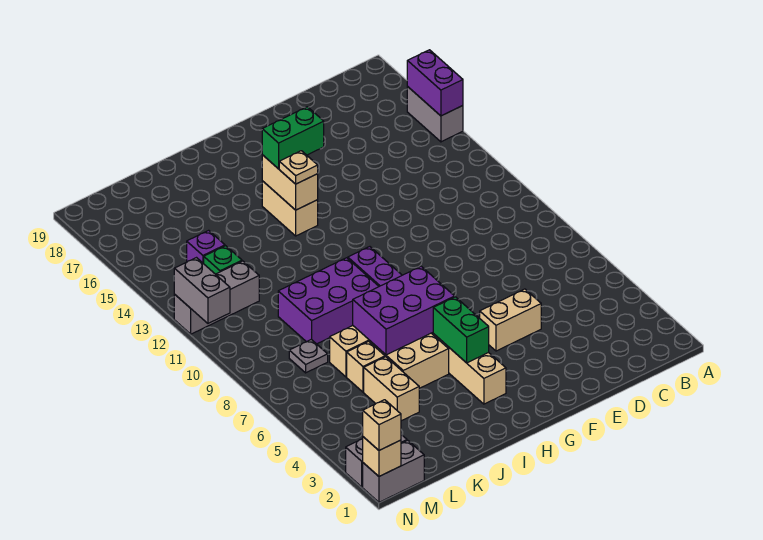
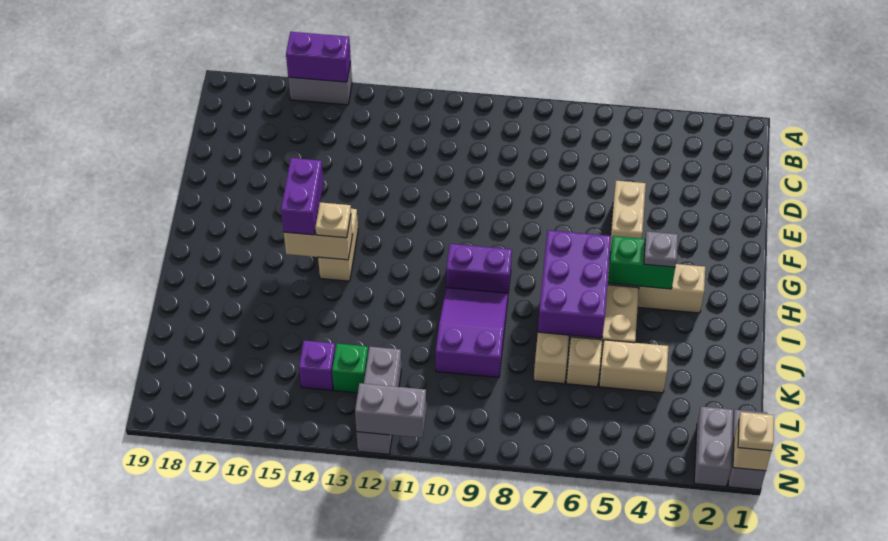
green brick G15:H15 level 3 -> purple brick G15:H15 level 3
tan brick H14:H15 level 1 -> tan brick G14:H14 level 1
purple brick I9:K10 level 1 -> purple slope I9:K10 level 1 top K
grey plate L8 level 1 -> grey plate H4 level 3
tan brick N1 level 3 -> tan plate N1 level 3

